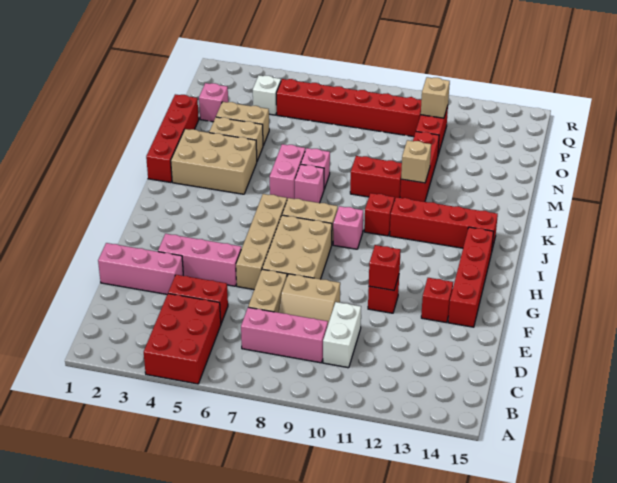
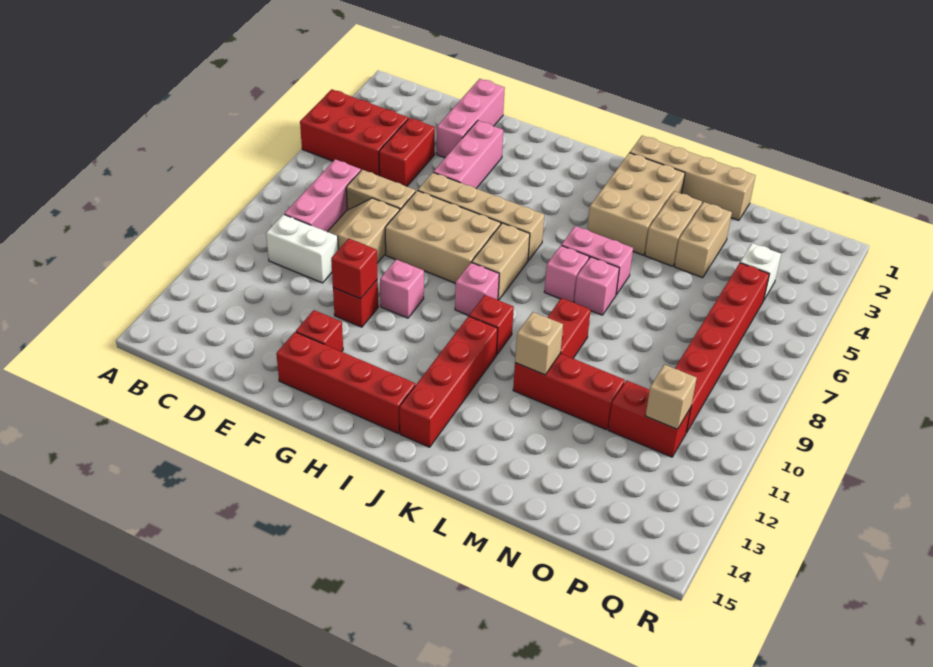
red brick K1:N1 level 1 -> tan brick K1:N1 level 1
pink brick O2 level 1 -> pink brick G10 level 1

